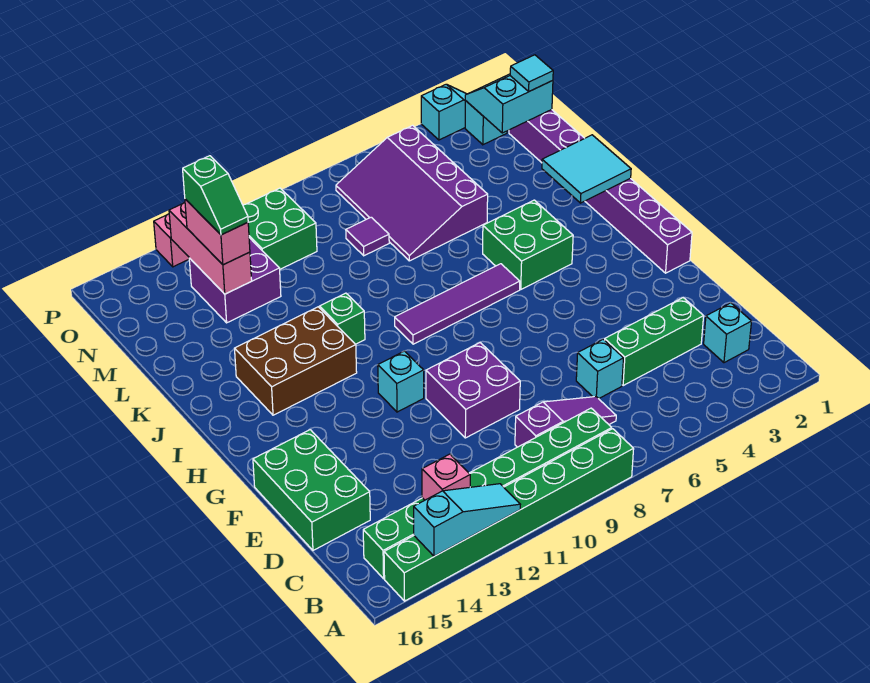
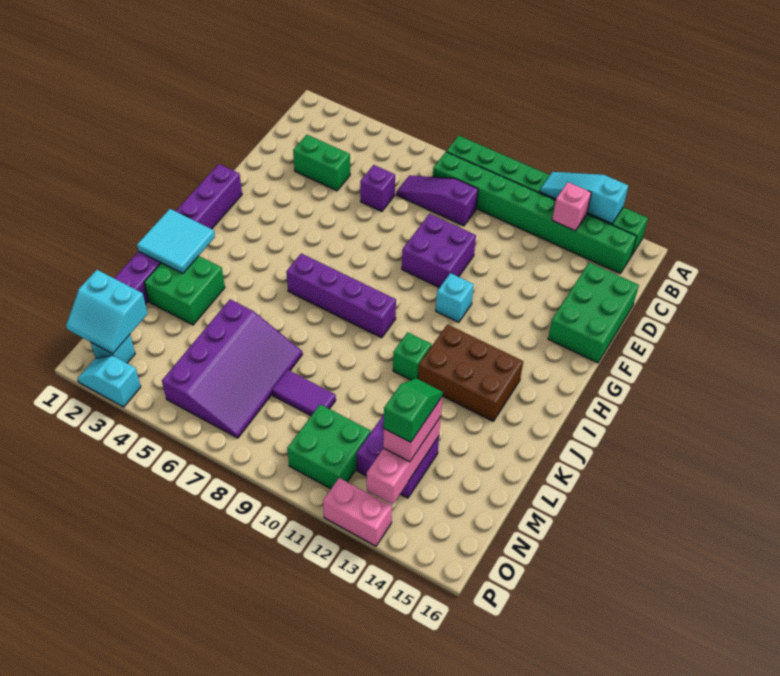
cyan brick C2 level 1 -> none
green brick D3:D5 level 1 -> green brick D3:D4 level 1
cyan brick D6 level 1 -> purple brick D6 level 1
green brick I4:J5 level 1 -> green brick K2:L3 level 1
purple tile I6:I9 level 1 -> purple brick I6:I9 level 1
purple tile M8 level 1 -> purple tile M8:M9 level 1
cyan tile N1 level 3 -> none

